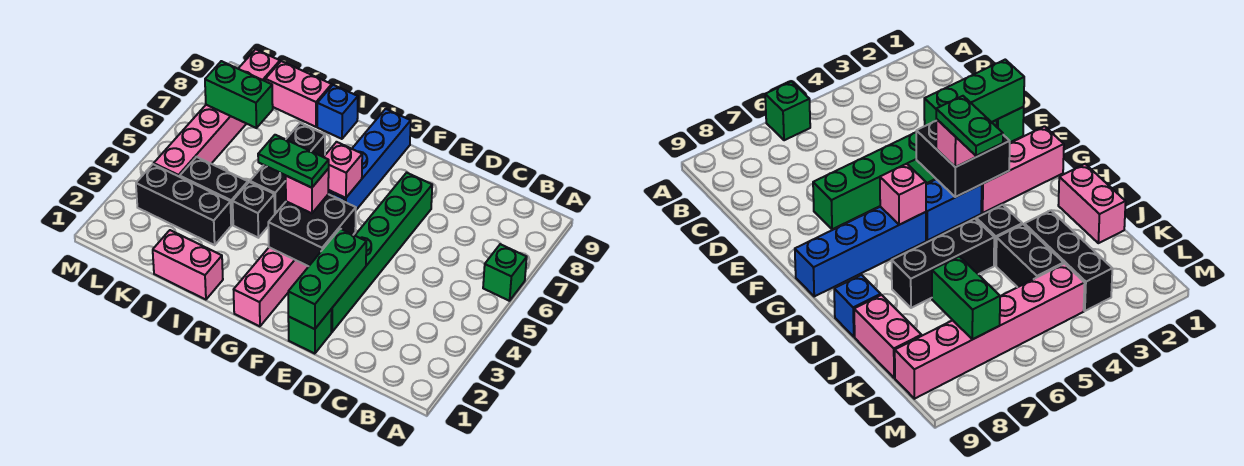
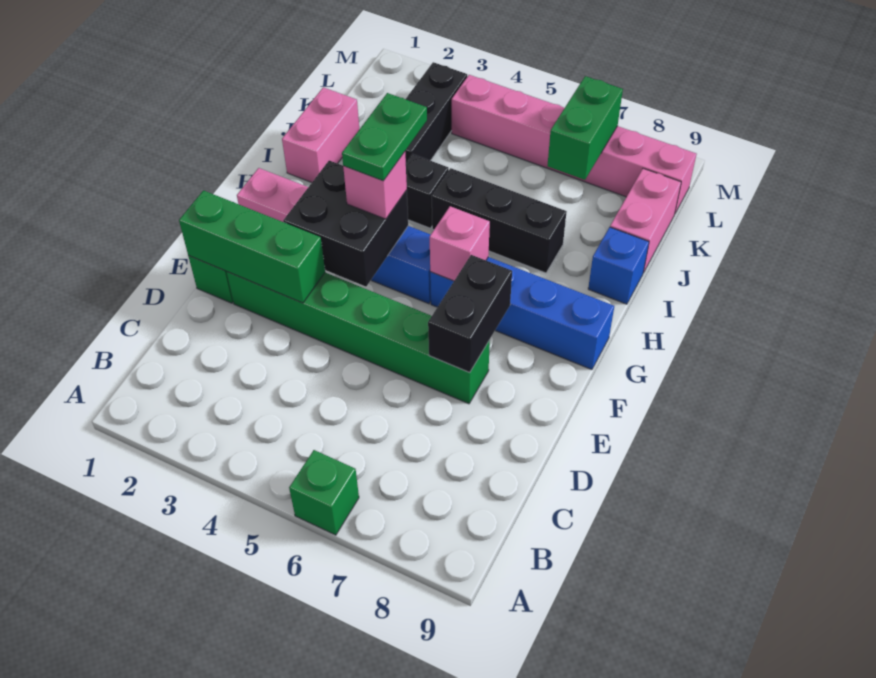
black brick J4:K4 level 1 -> black brick E7:F7 level 2

